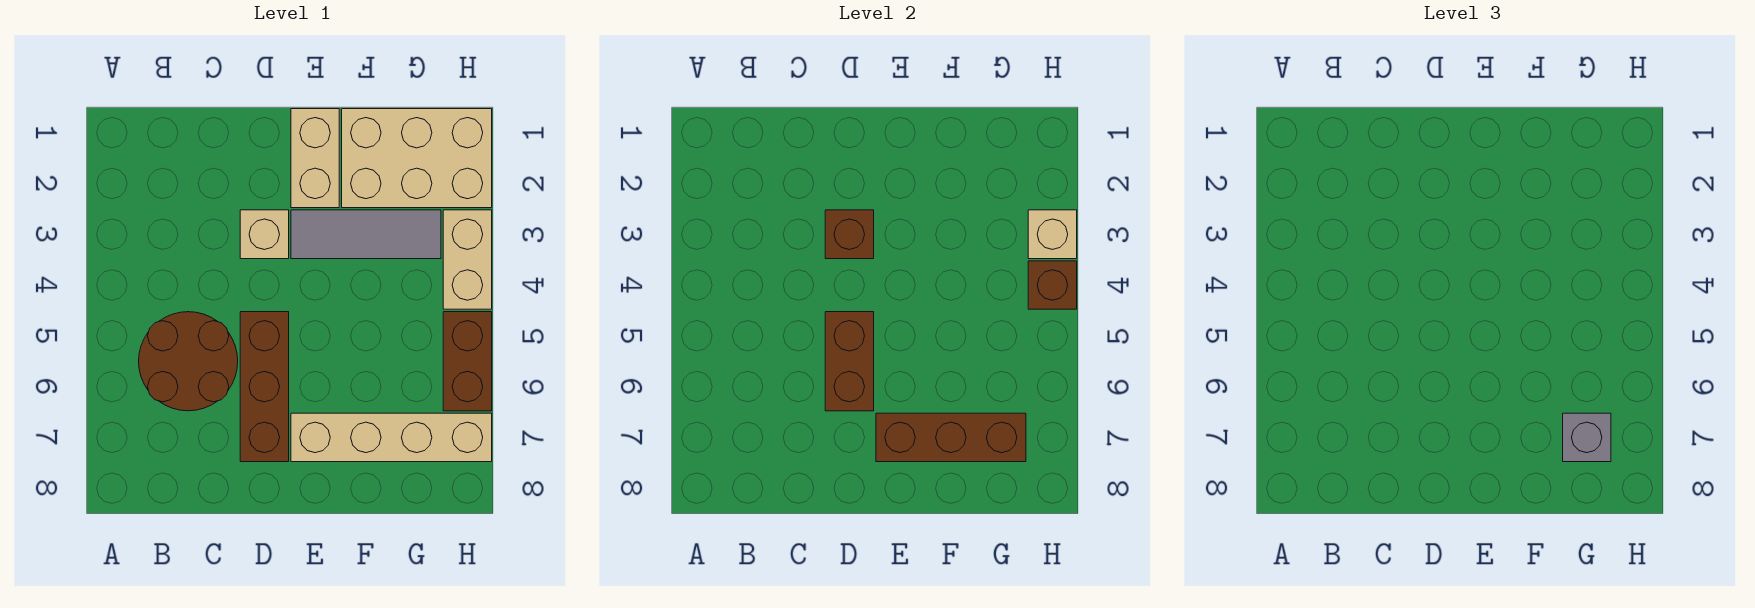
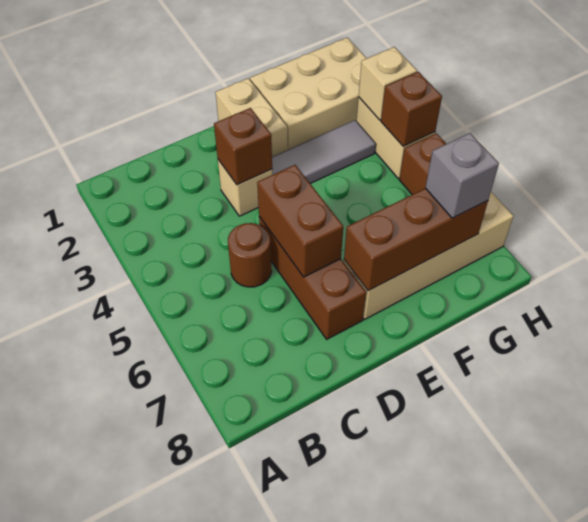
brown round brick B5:C6 level 1 -> brown round brick C5 level 1

